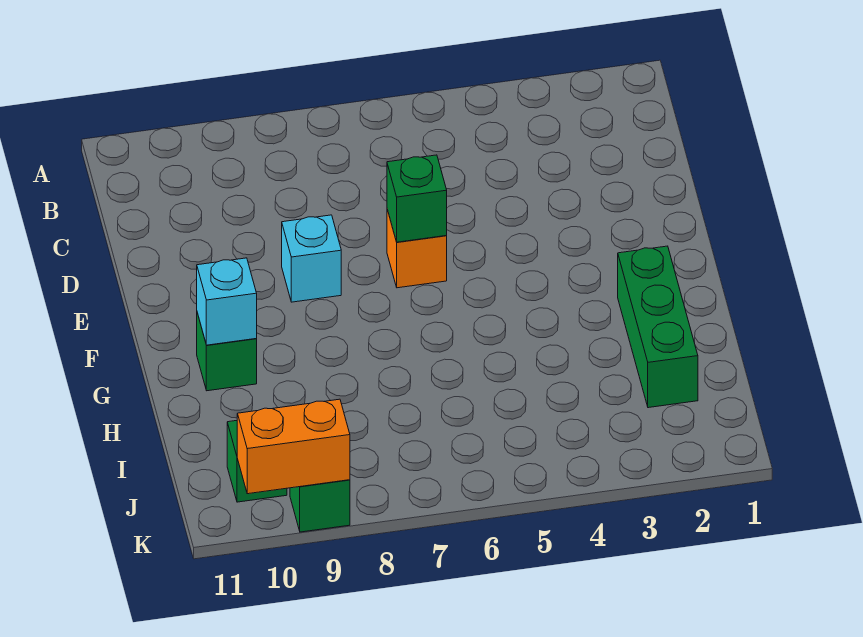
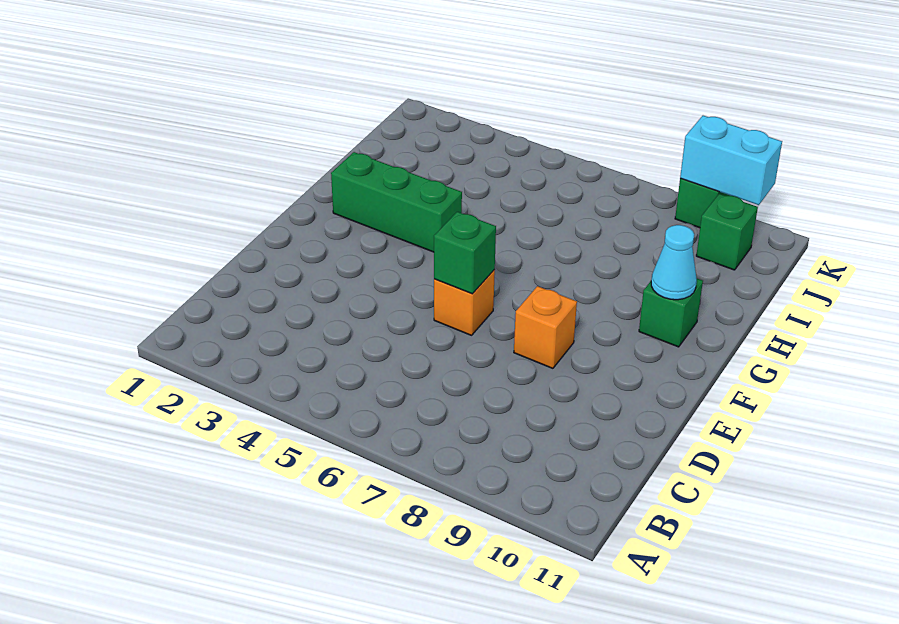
cyan brick E8 level 1 -> orange brick E8 level 1
green brick G2:I2 level 1 -> green brick G2:G4 level 1
cyan brick G10 level 2 -> cyan cone G10 level 2
orange brick K9:K10 level 2 -> cyan brick K9:K10 level 2

